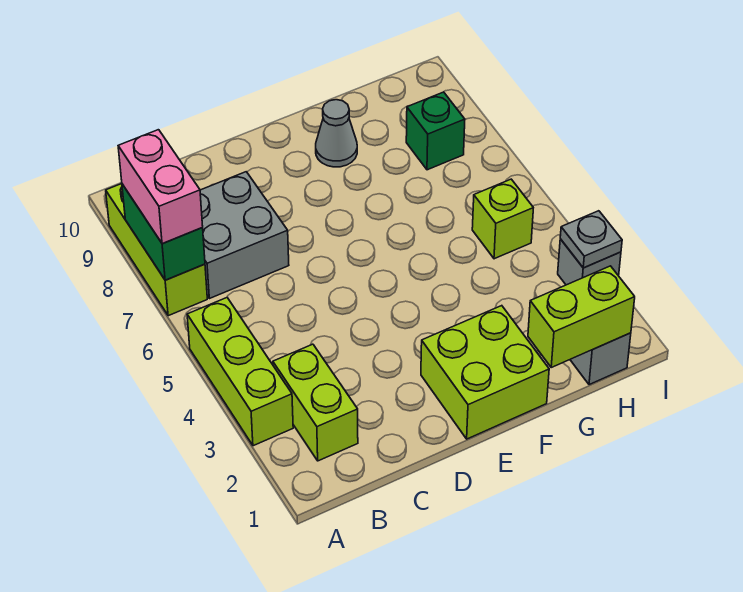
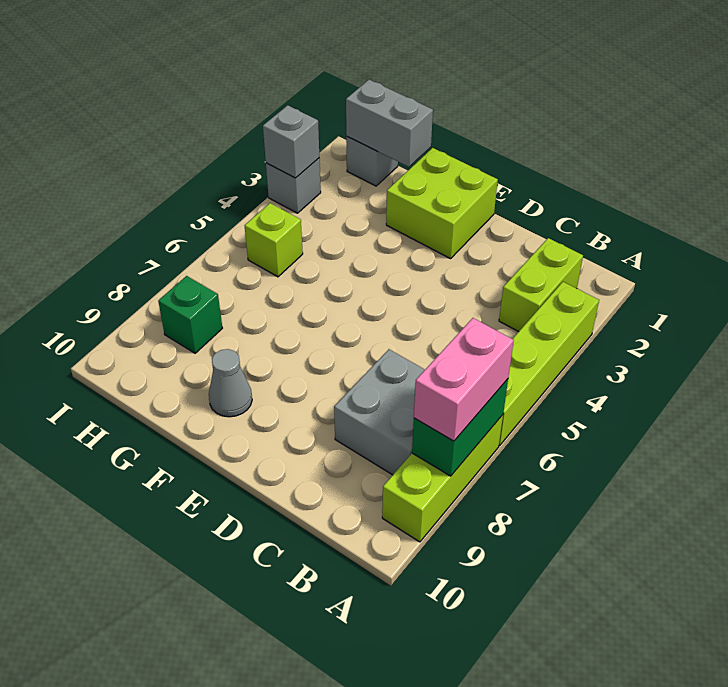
lime brick A3:A5 level 1 -> lime brick A3:A6 level 1
lime brick G1:H1 level 2 -> grey brick G1:H1 level 2
grey plate I3 level 2 -> grey brick I3 level 2

